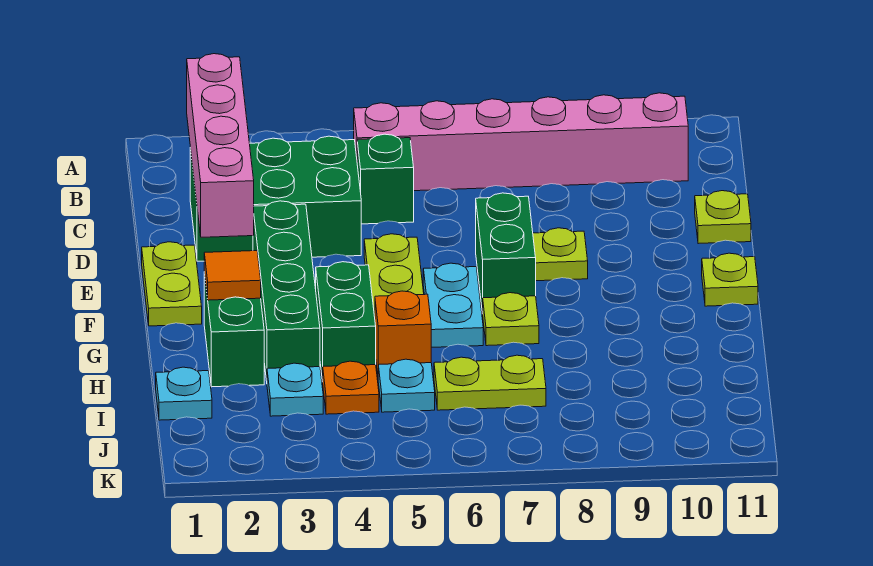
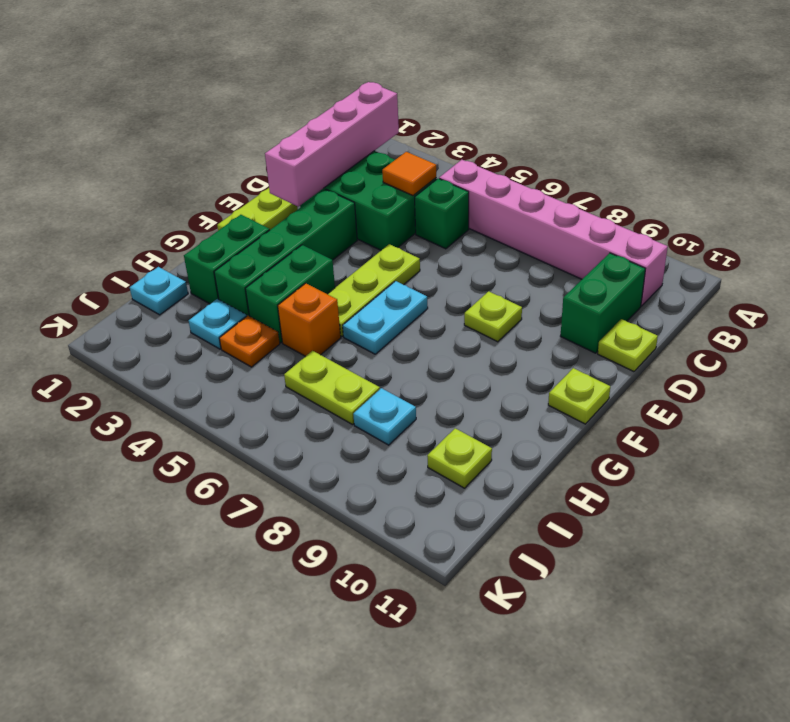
green brick E7:F7 level 1 -> green brick C10:D10 level 1
orange tile G2 level 2 -> orange tile C4 level 2
lime plate G7 level 1 -> lime plate I10 level 1
cyan plate I5 level 1 -> cyan plate I8 level 1

